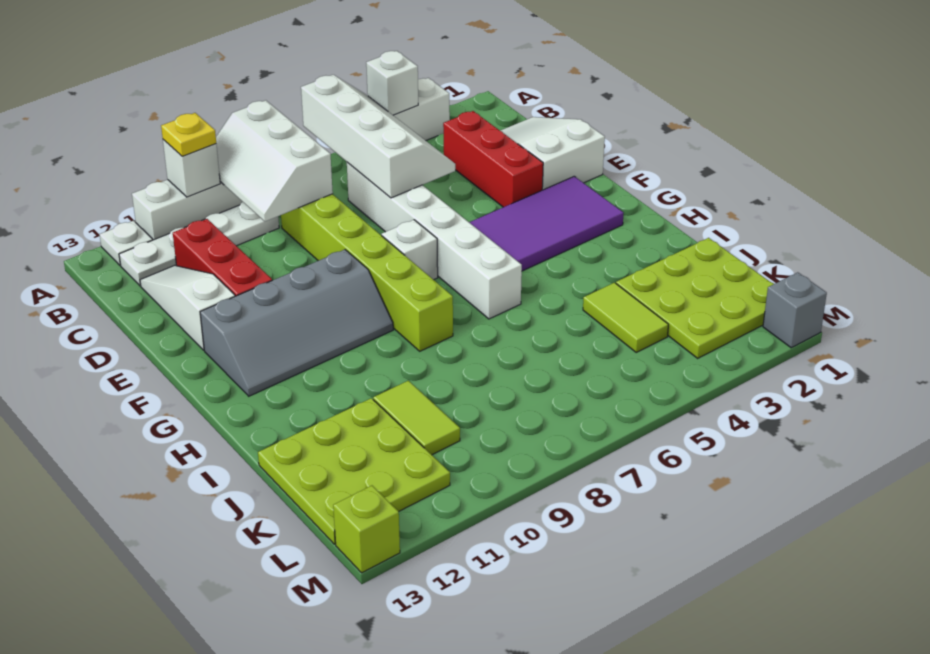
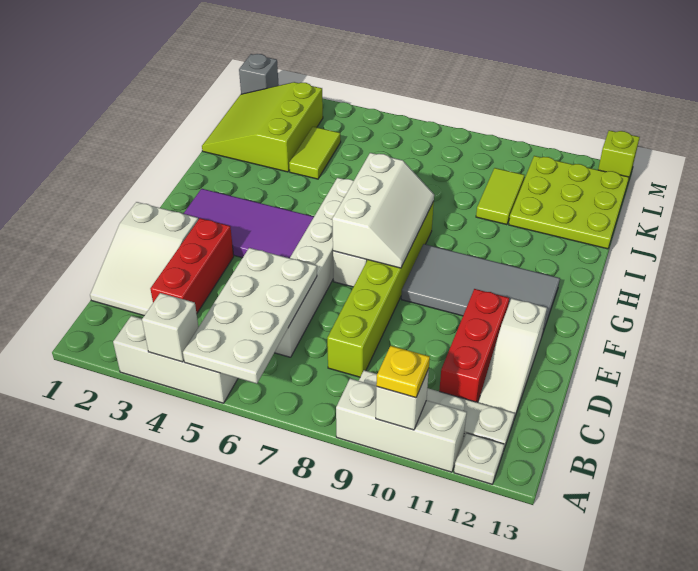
white slope A5:D6 level 2 top 6 -> white plate A5:D6 level 2
white slope A8:C9 level 2 top 8 -> white slope F7:H8 level 2 top 7
grey slope F9:G12 level 1 top F -> grey tile F9:G12 level 1
lime plate J1:L3 level 1 -> lime slope J1:L3 level 1 top 3

